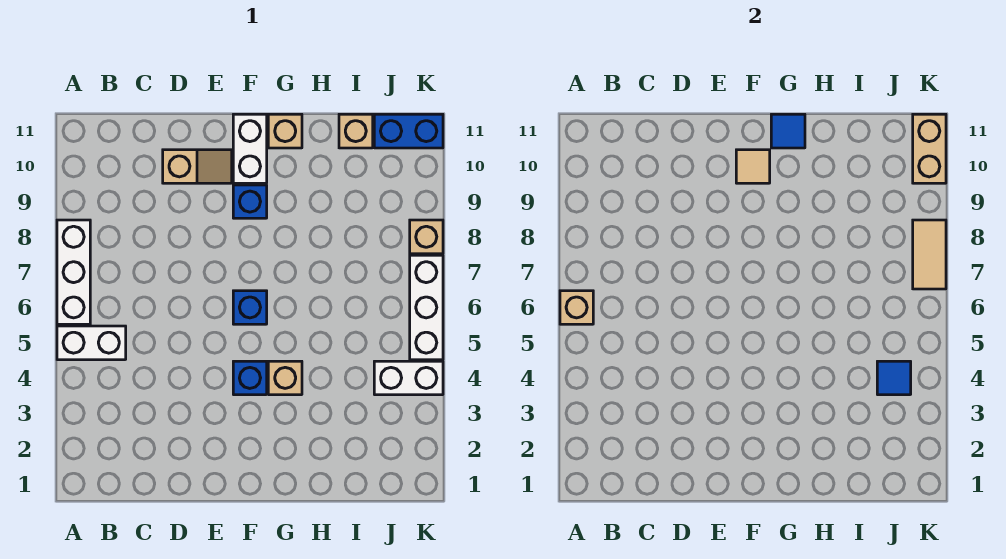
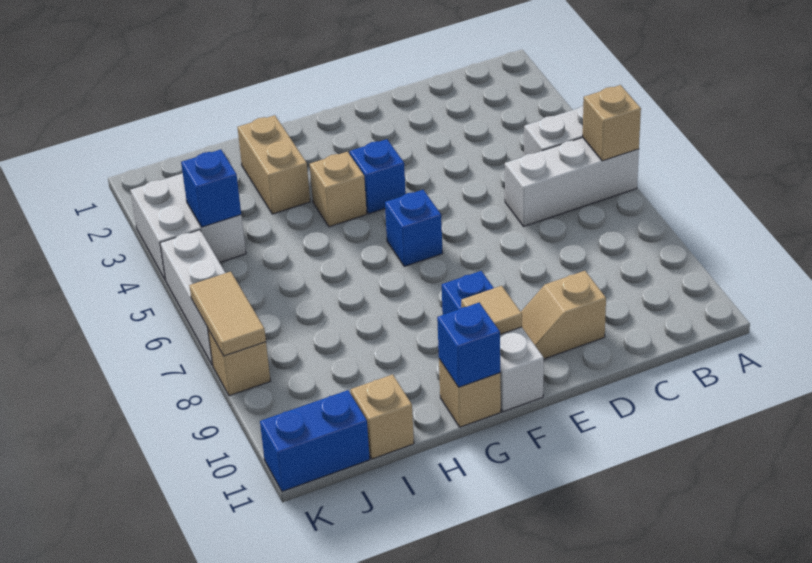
white brick A6:A8 level 1 -> white brick A6:C6 level 1
blue tile G11 level 2 -> blue brick G11 level 2
white brick J4:K4 level 1 -> white brick J3:K4 level 1
blue tile J4 level 2 -> blue brick J4 level 2
tan brick K10:K11 level 2 -> tan brick H2:H3 level 1

